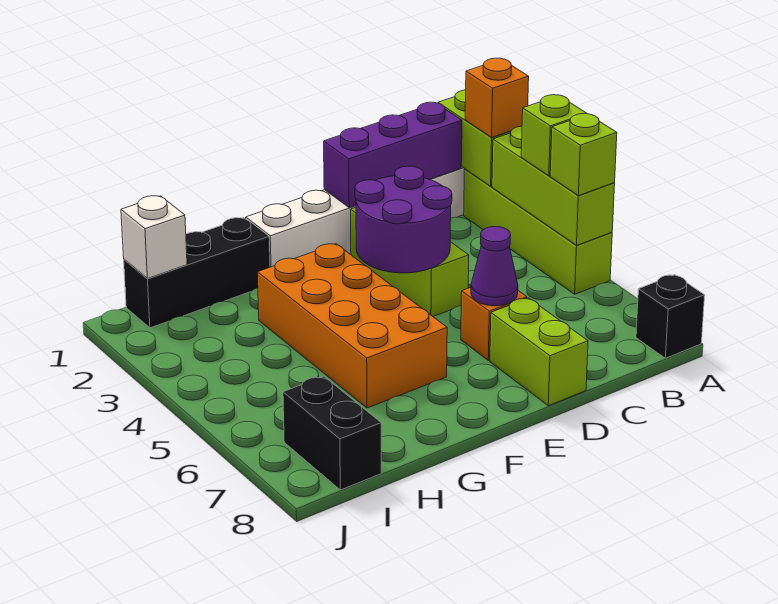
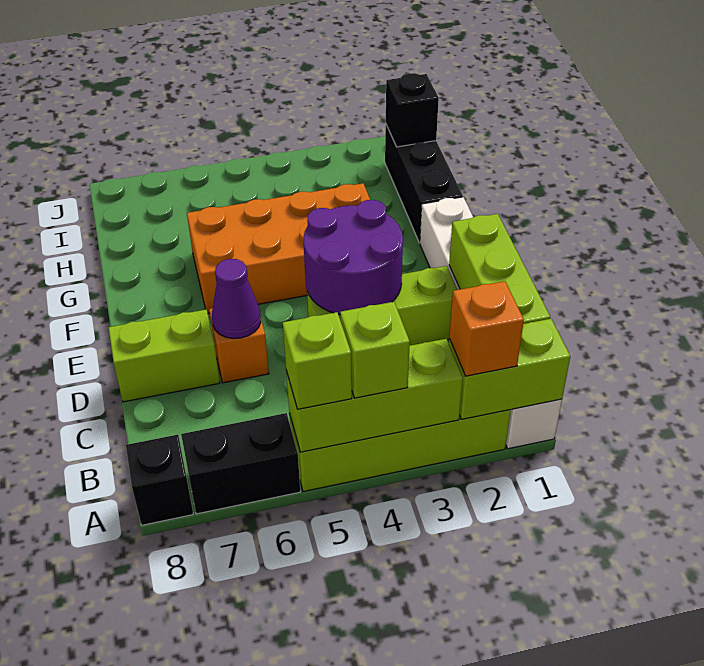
purple brick B1:D1 level 2 -> lime brick B1:D1 level 2
white brick I1 level 2 -> black brick I1 level 2
black brick I7:I8 level 1 -> black brick A6:A7 level 1

